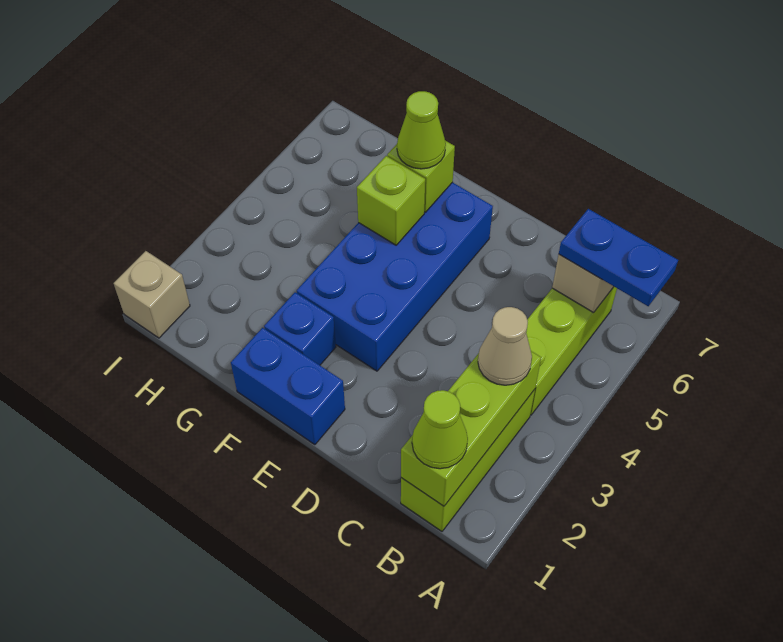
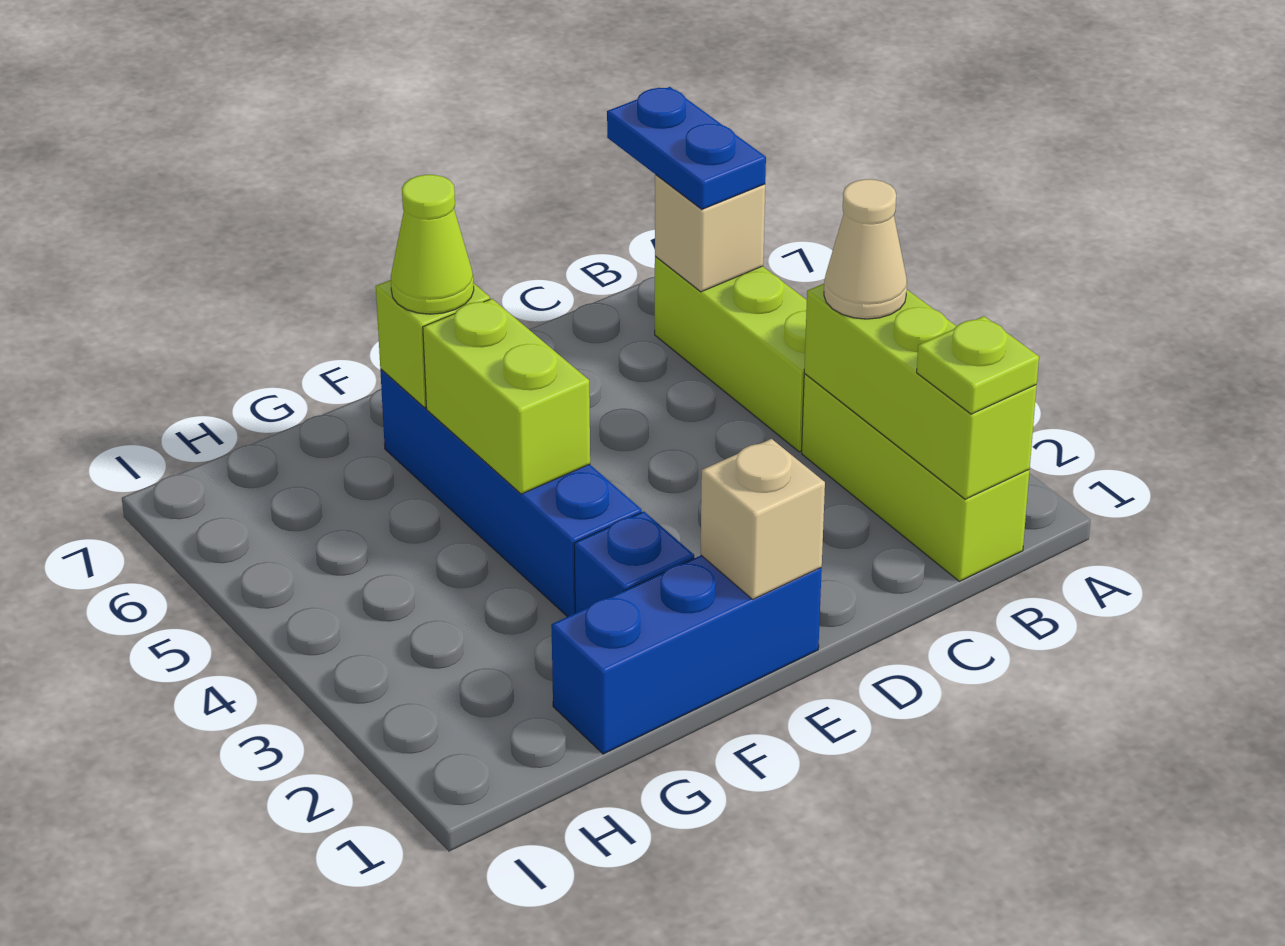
blue plate A6:B6 level 3 -> blue plate B6:B7 level 3
lime cone B1 level 3 -> lime plate B1 level 3
blue brick E1:F1 level 1 -> blue brick E1:G1 level 1
blue brick E3:F6 level 1 -> blue brick F3:F6 level 1
lime brick F5 level 2 -> lime brick F4:F5 level 2
tan brick I1 level 1 -> tan brick E1 level 2

